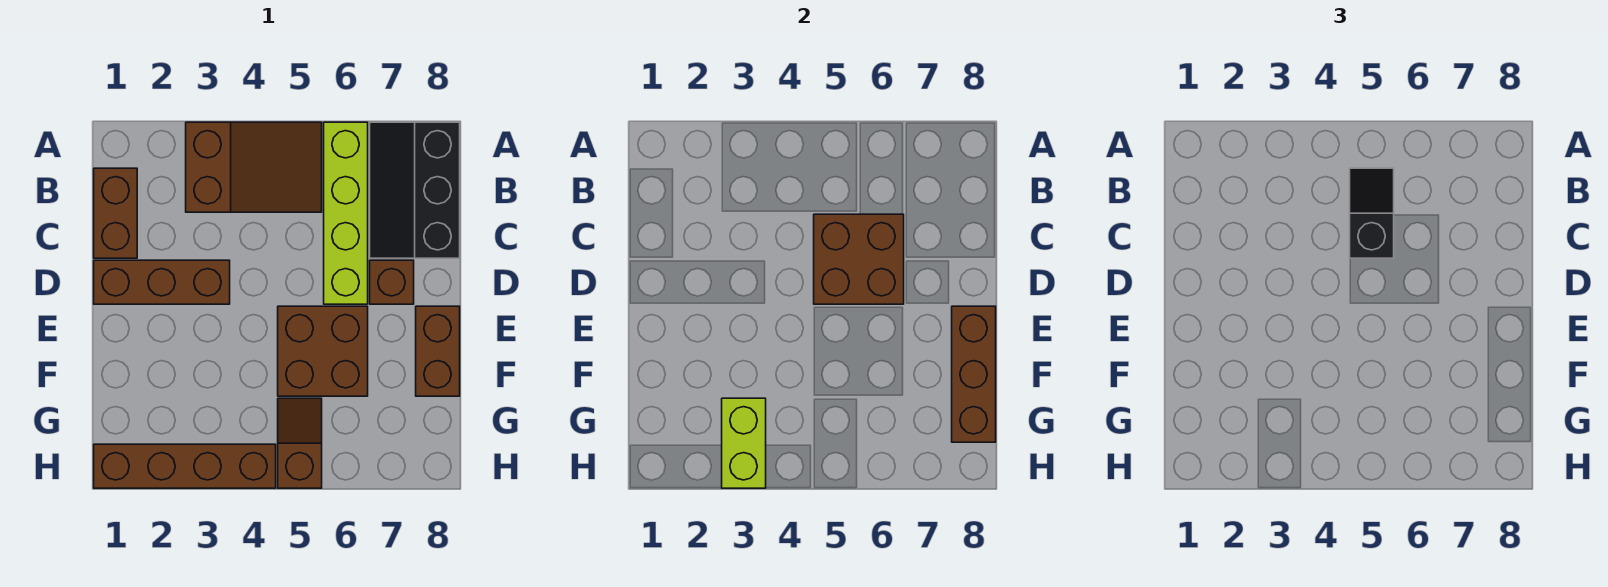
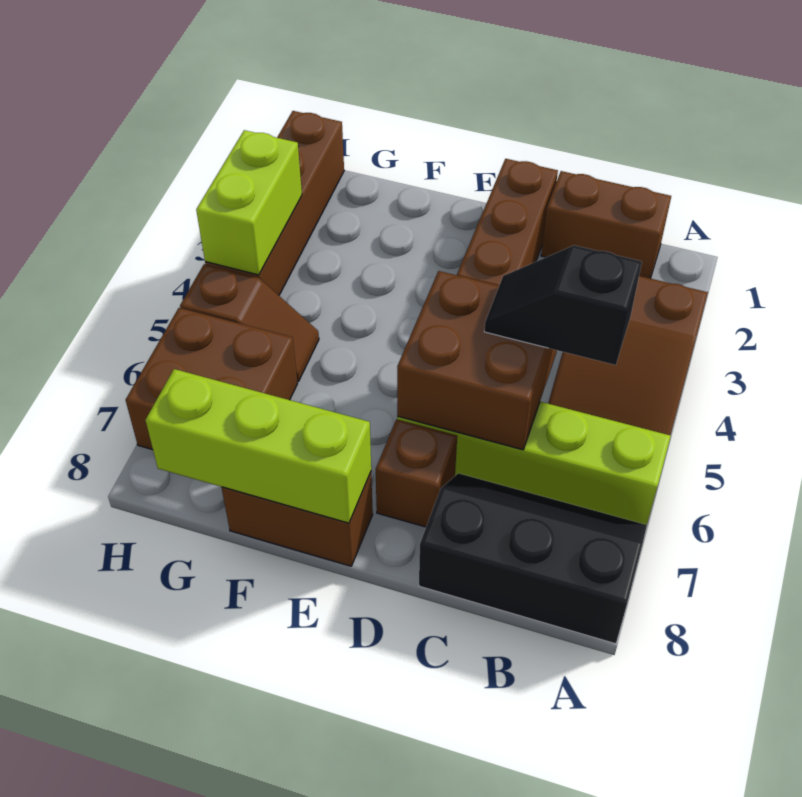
black slope B5:C5 level 3 top C -> black slope B5:C5 level 3 top B
brown brick E5:F6 level 1 -> brown brick G6:H7 level 1
brown brick E8:G8 level 2 -> lime brick E8:G8 level 2
lime brick G3:H3 level 2 -> lime brick H3:H4 level 2

